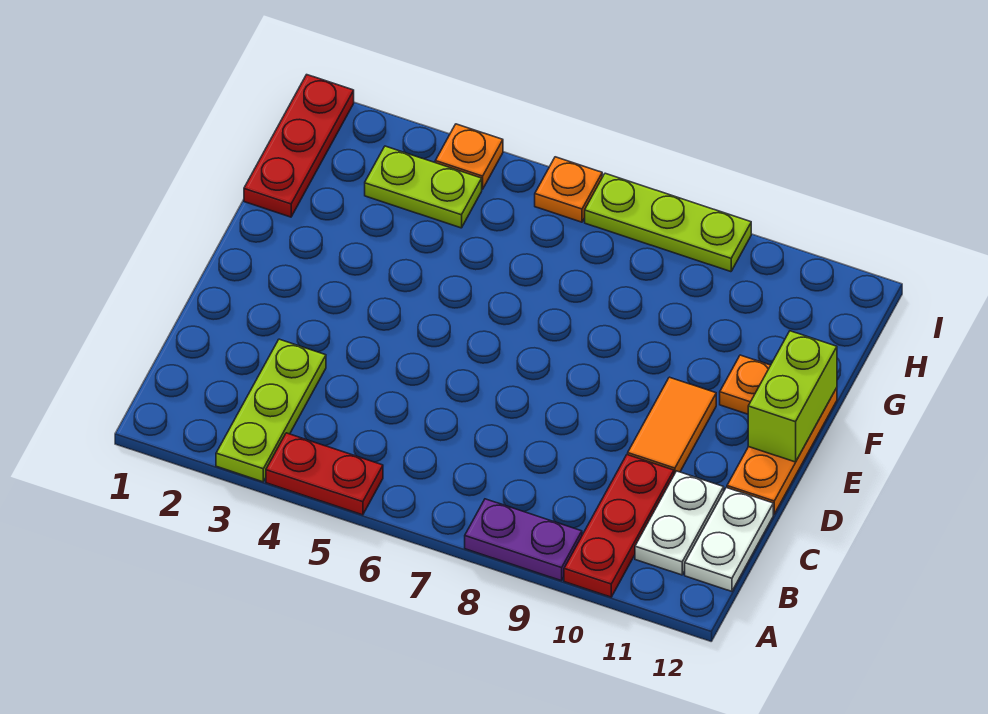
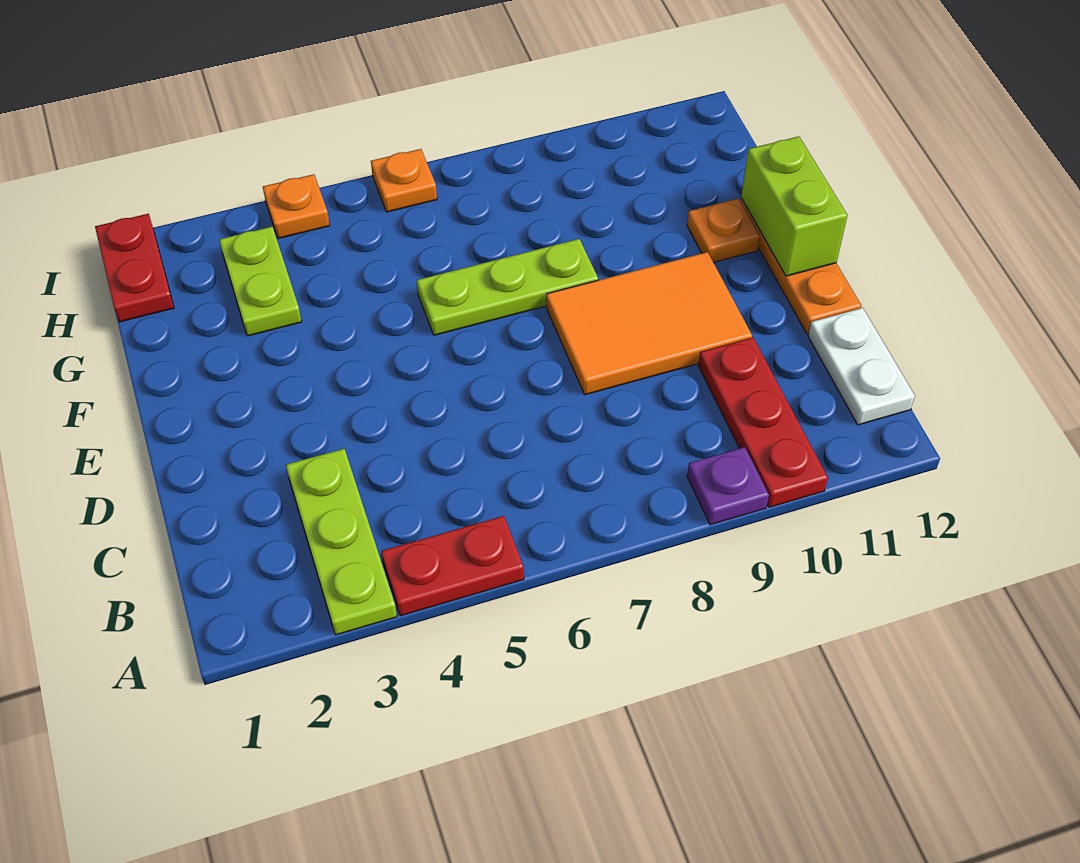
purple plate A8:A9 level 1 -> purple plate A9 level 1
white plate B11:C11 level 1 -> none
orange tile D10:E10 level 1 -> orange tile D8:E10 level 1
red plate G1:I1 level 1 -> red plate H1:I1 level 1
lime plate H3:H4 level 1 -> lime plate G3:H3 level 1
lime plate I7:I9 level 1 -> lime plate F6:F8 level 1

